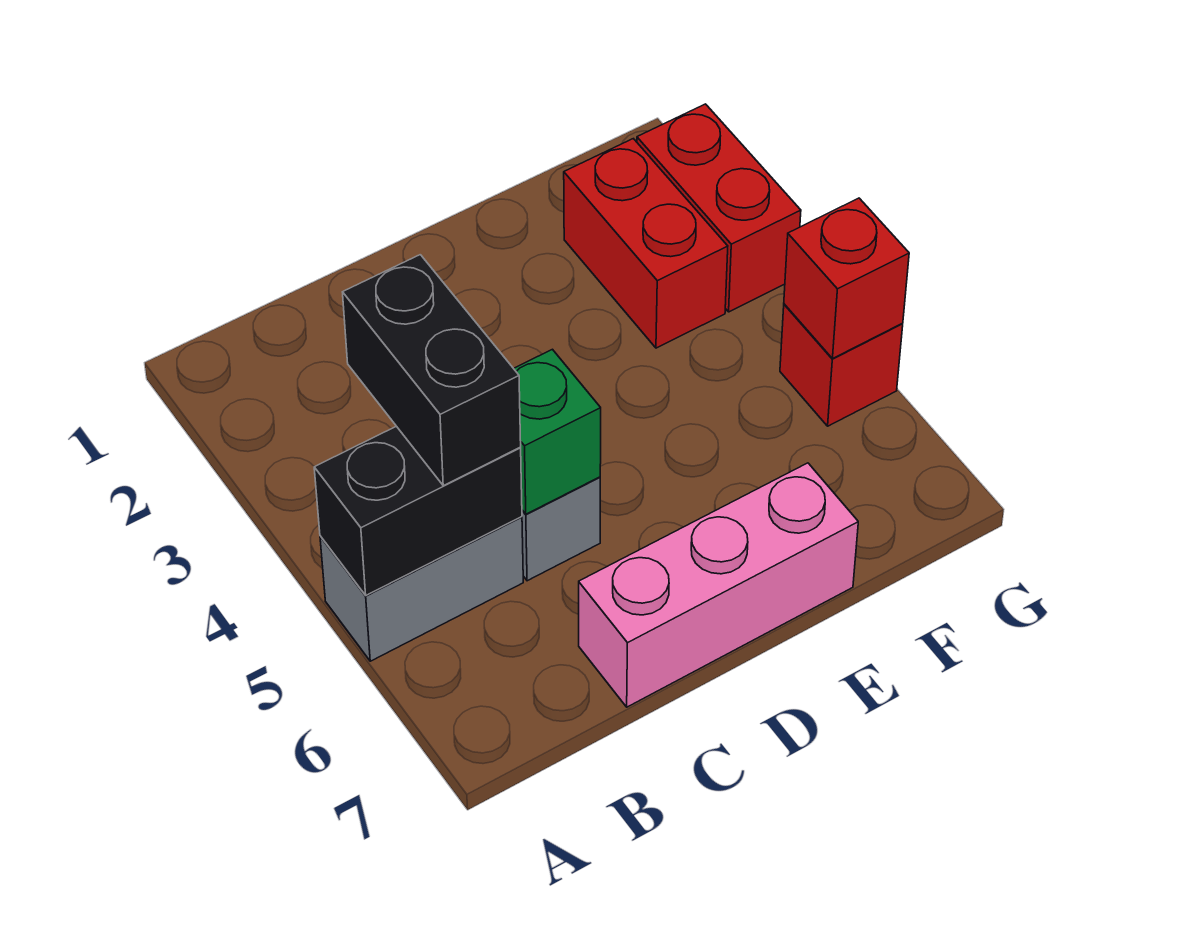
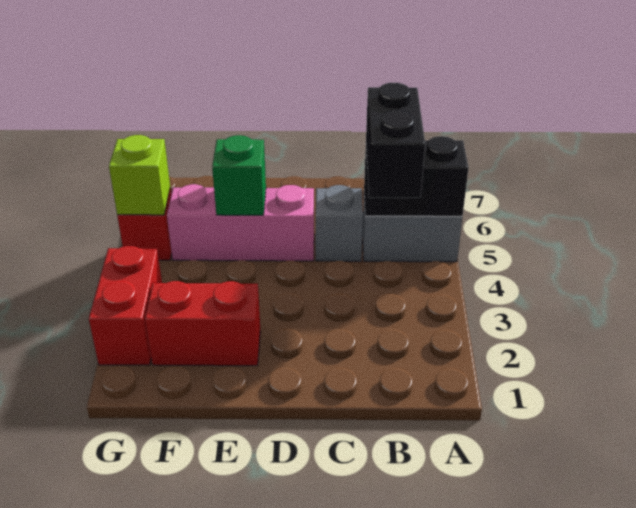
green brick C5 level 2 -> green brick E5 level 2
pink brick C7:E7 level 1 -> pink brick D5:F5 level 1
red brick F2:F3 level 1 -> red brick E2:F2 level 1
red brick G5 level 2 -> lime brick G5 level 2

